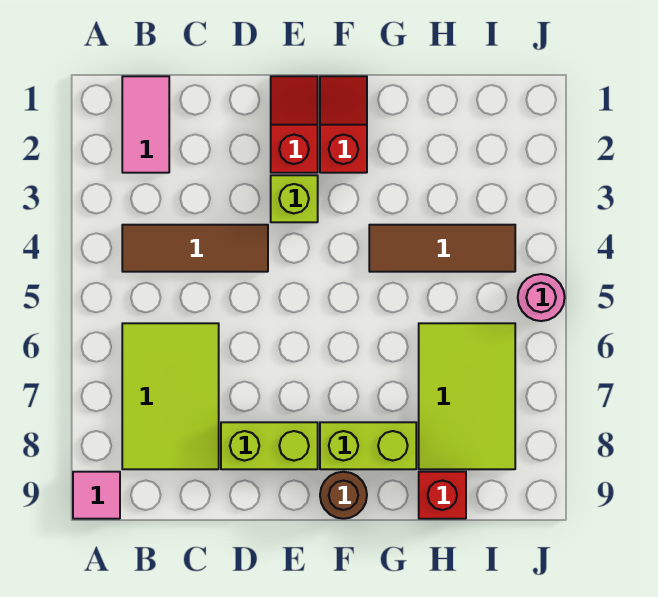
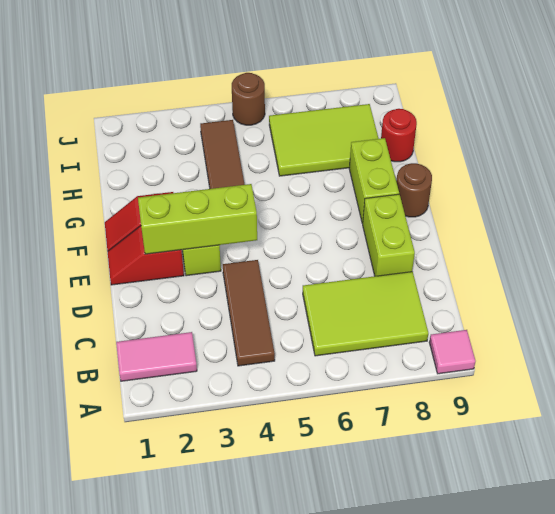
none -> lime brick E2:E4 level 2
red brick H9 level 1 -> red round brick H9 level 1
pink round brick J5 level 1 -> brown round brick J5 level 1

